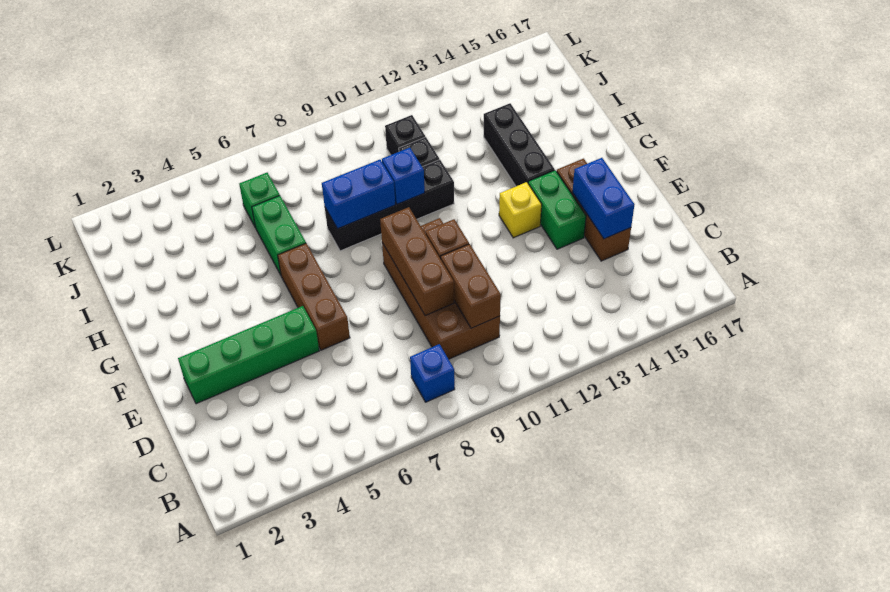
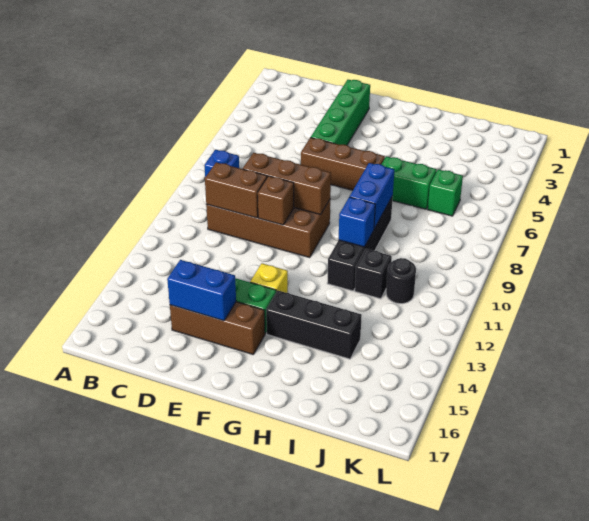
black brick J11 level 1 -> black round brick J11 level 1

